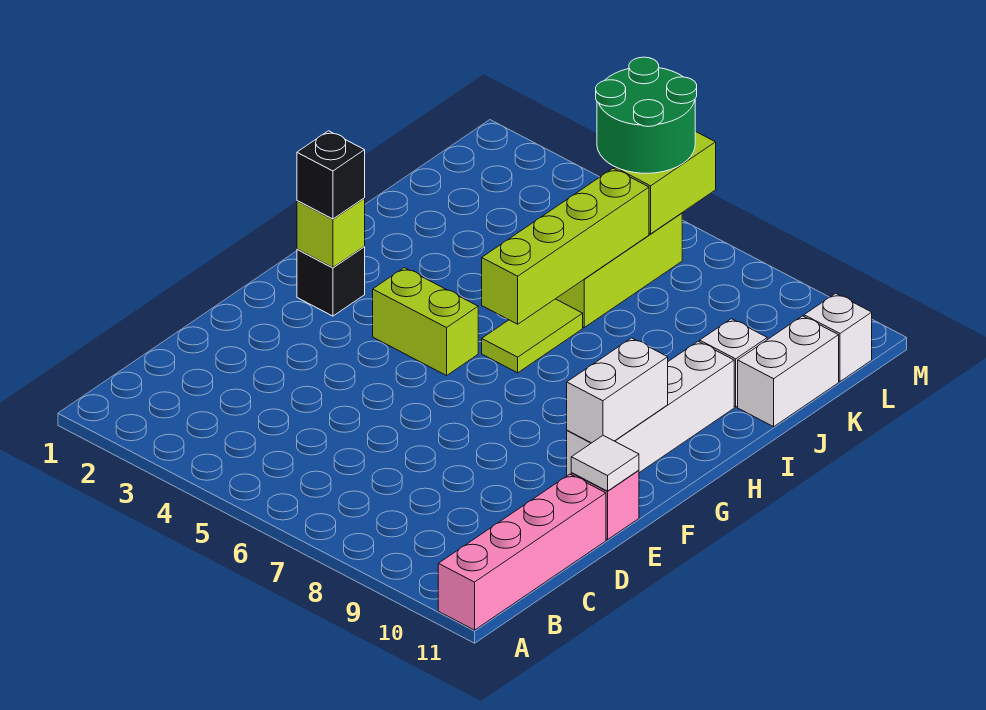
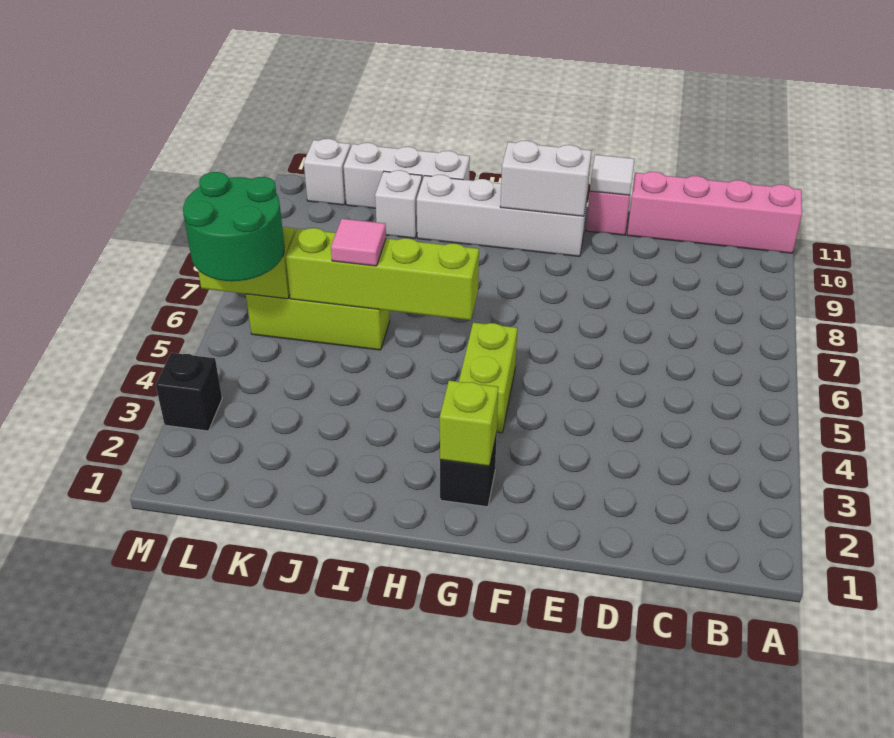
black brick G2 level 3 -> black brick M3 level 1
lime tile H6:I6 level 1 -> none
none -> pink tile J6 level 3
white brick J11:K11 level 1 -> white brick I11:K11 level 1

